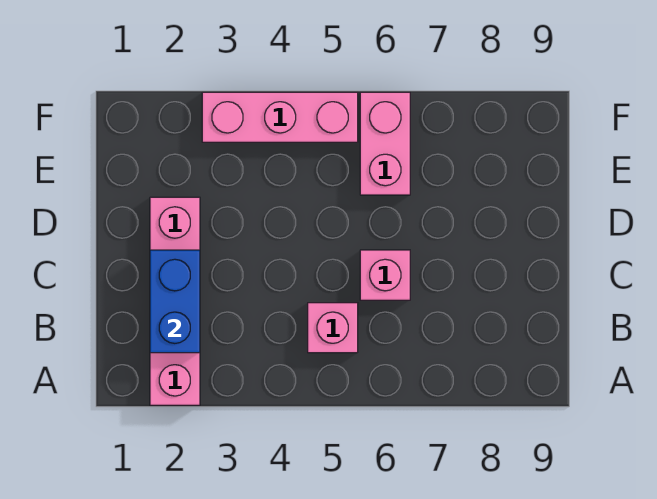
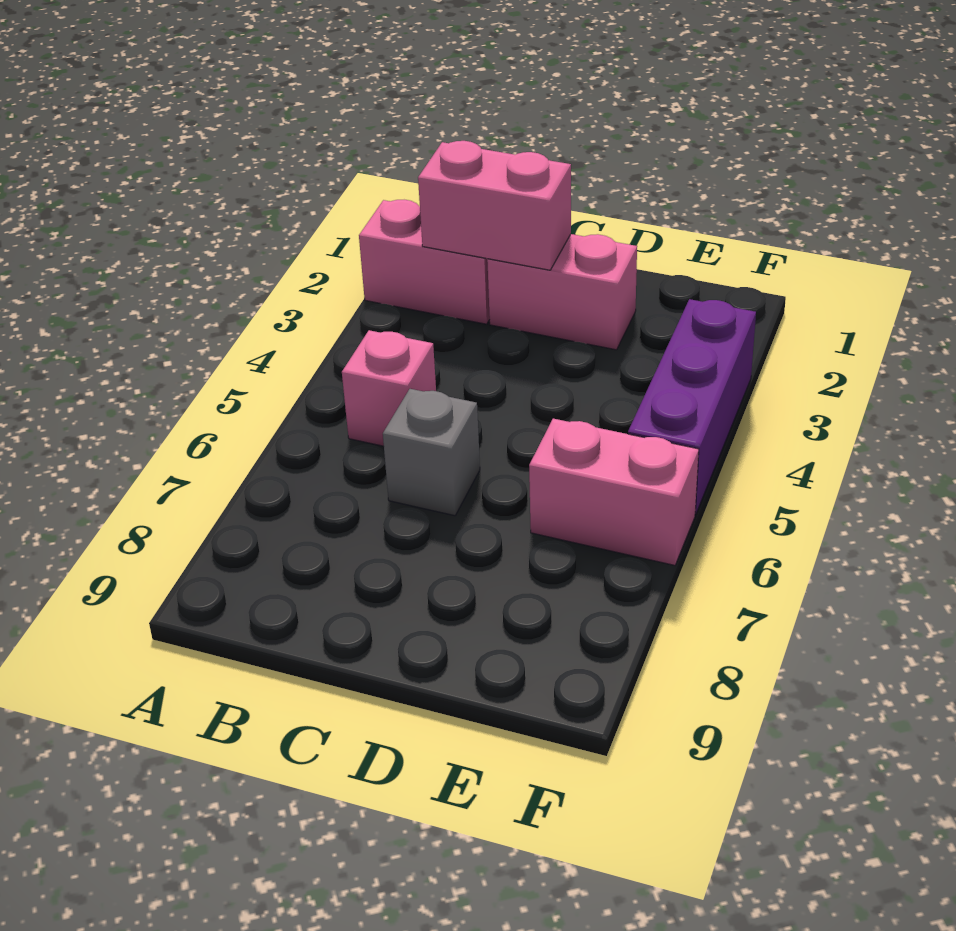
blue brick B2:C2 level 2 -> pink brick B2:C2 level 2
pink brick C6 level 1 -> grey brick C6 level 1
pink brick F3:F5 level 1 -> purple brick F3:F5 level 1

